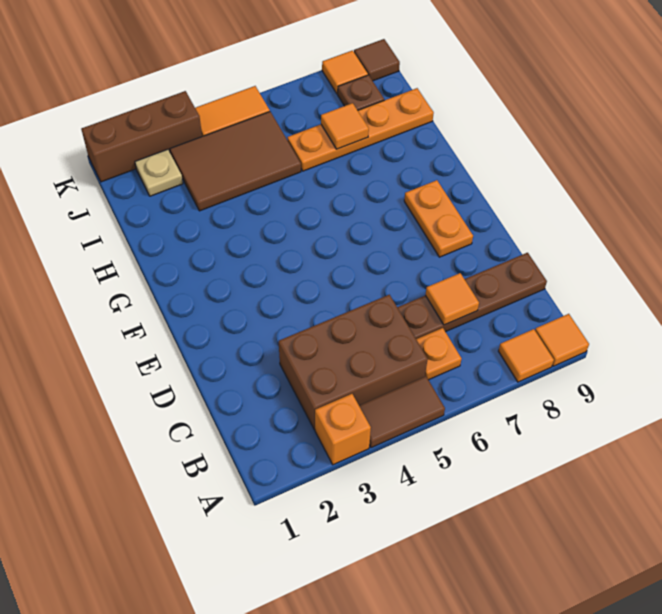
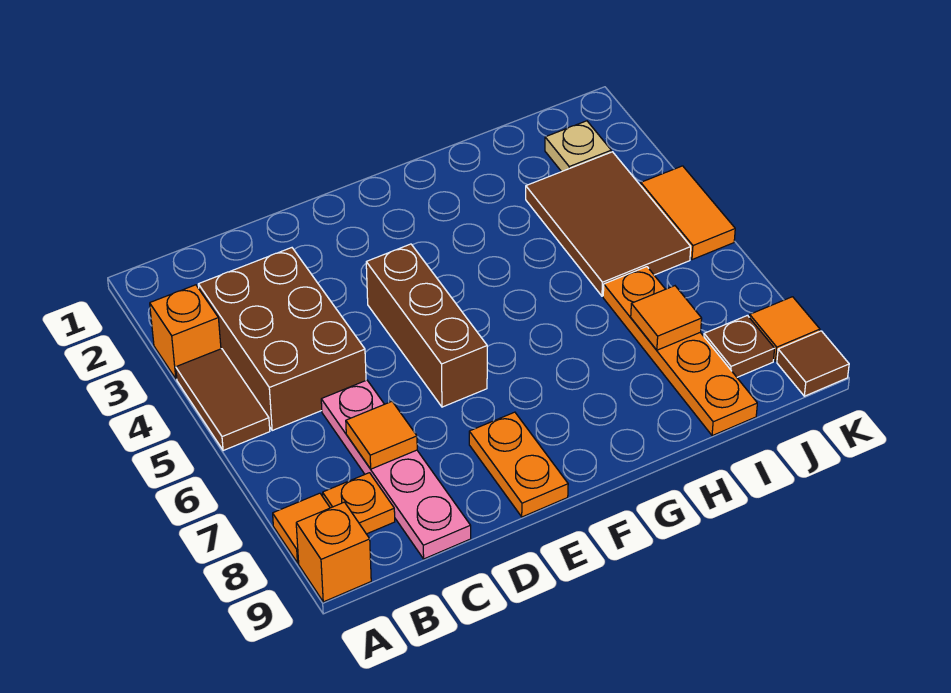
orange tile A9 level 1 -> orange brick A9 level 1
orange plate B6 level 1 -> orange plate B8 level 1
brown plate C6:C9 level 1 -> pink plate C6:C9 level 1
orange plate E8:F8 level 1 -> orange plate E8:E9 level 1
brown brick K1:K3 level 1 -> brown brick E4:E6 level 1

